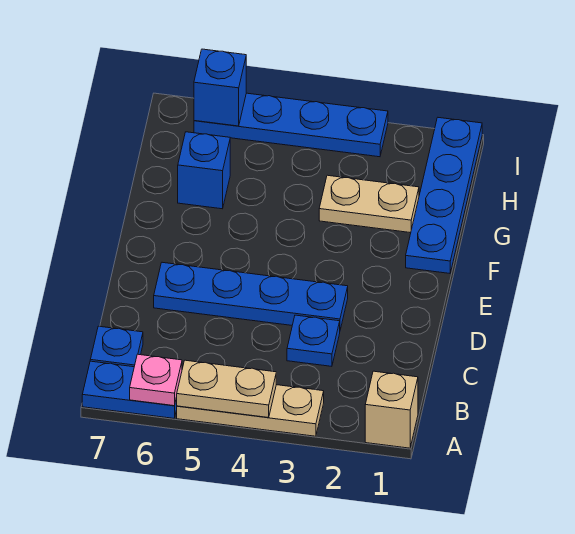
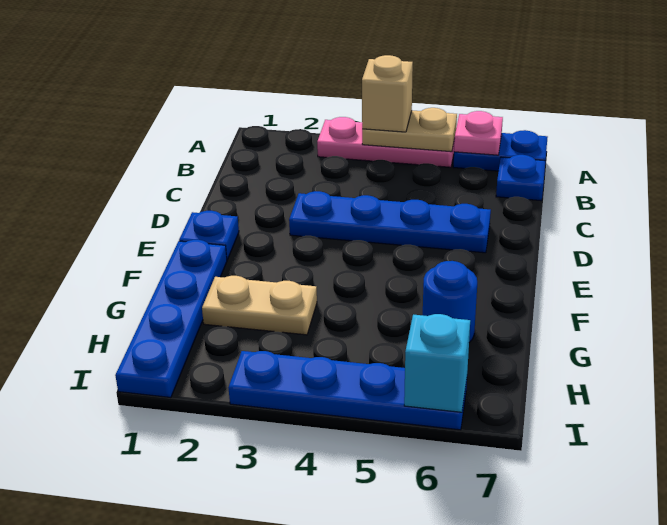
tan brick A1 level 1 -> tan brick A4 level 3
tan plate A3:A5 level 1 -> pink plate A3:A5 level 1
blue plate C3 level 1 -> blue plate E1 level 1
blue brick G6 level 1 -> blue round brick G6 level 1
blue brick I6 level 2 -> cyan brick I6 level 2

